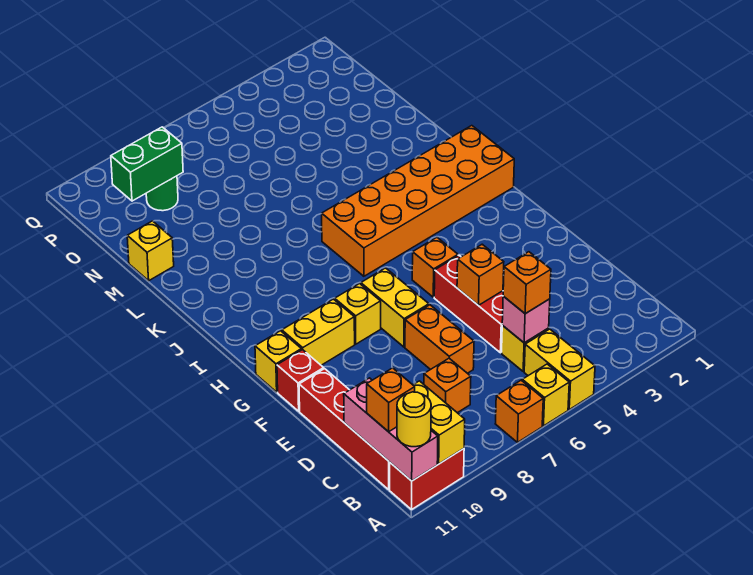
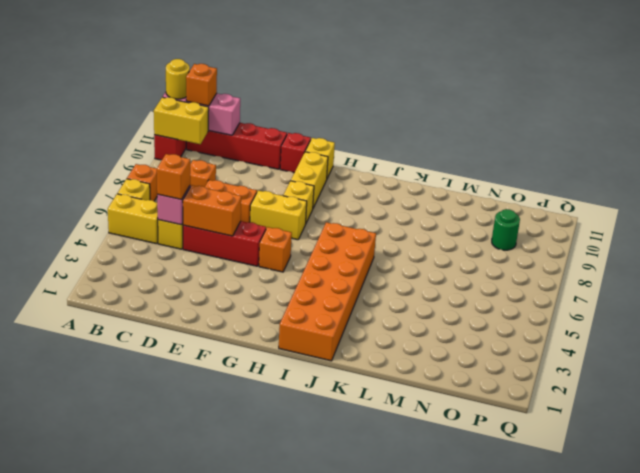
orange brick E5 level 2 -> orange brick D5:E5 level 2
yellow brick M11 level 1 -> none
green brick O9:O10 level 2 -> none

